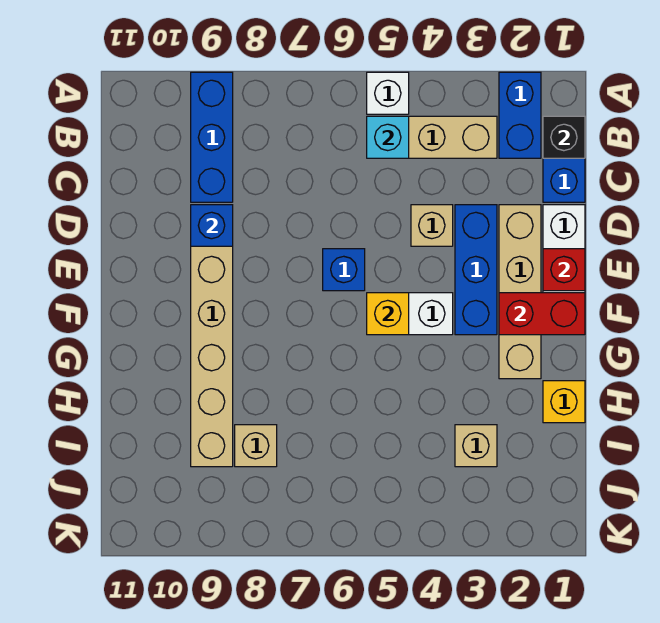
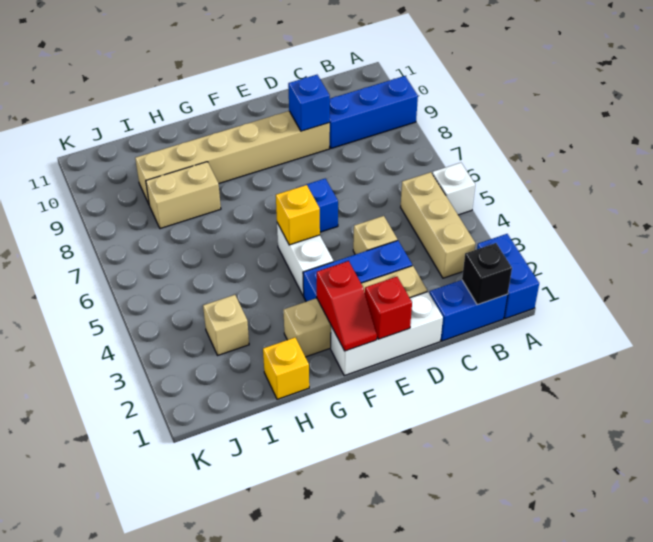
blue brick A2:B2 level 1 -> blue brick A1:A2 level 1
cyan brick B5 level 2 -> none
red brick F1:F2 level 2 -> red slope F1:F2 level 2 top 2
tan brick I8 level 1 -> tan brick H8:I8 level 1

